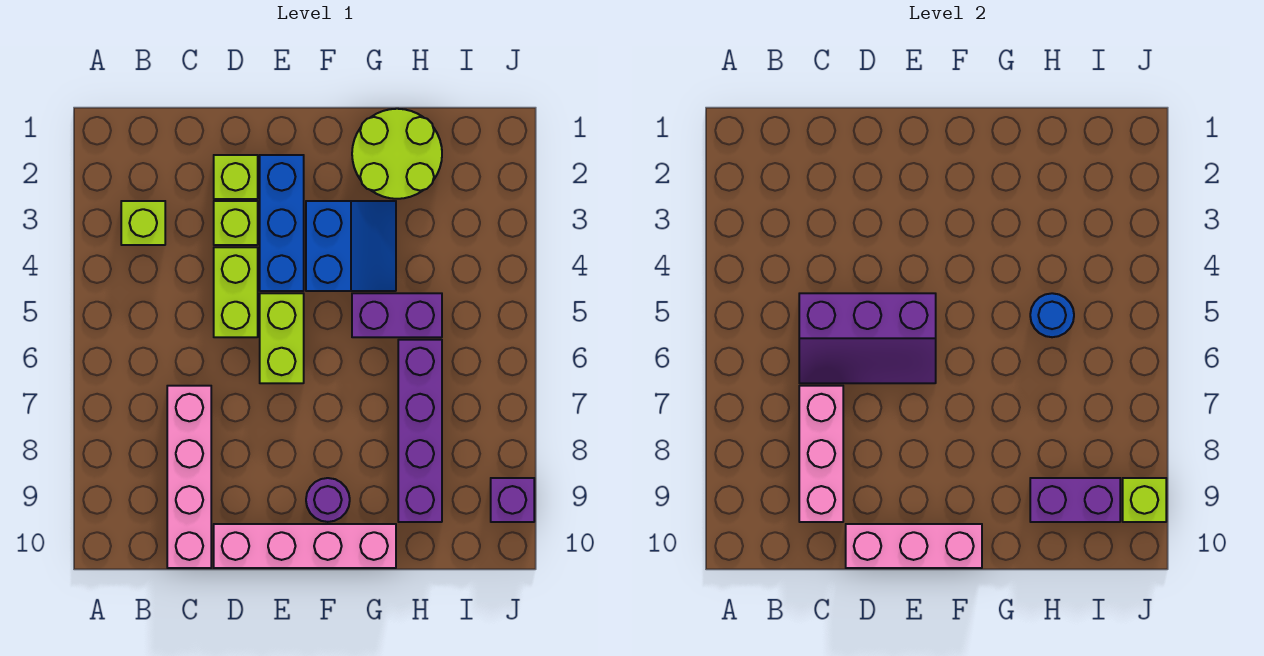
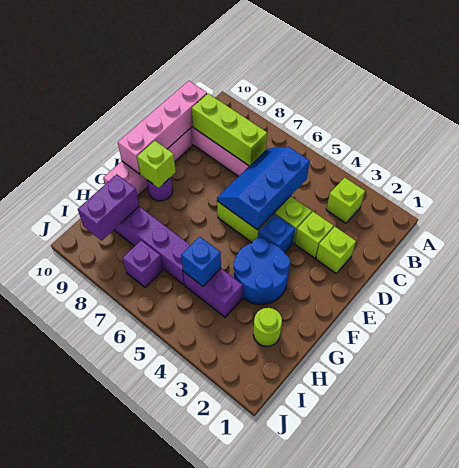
purple slope C5:E6 level 2 top 5 -> blue slope C5:E6 level 2 top 5
pink brick C7:C9 level 2 -> lime brick C7:C9 level 2
pink brick D10:F10 level 2 -> pink brick C10:F10 level 2
blue brick E2:E4 level 1 -> blue brick E4 level 1
blue slope F3:G4 level 1 top F -> blue round brick F3:G4 level 1
lime round brick G1:H2 level 1 -> lime round brick H2 level 1
purple brick G5:H5 level 1 -> purple brick H4:H5 level 1
blue round brick H5 level 2 -> blue brick H5 level 2
purple brick J9 level 1 -> purple brick I7 level 1
lime brick J9 level 2 -> lime brick F9 level 2

